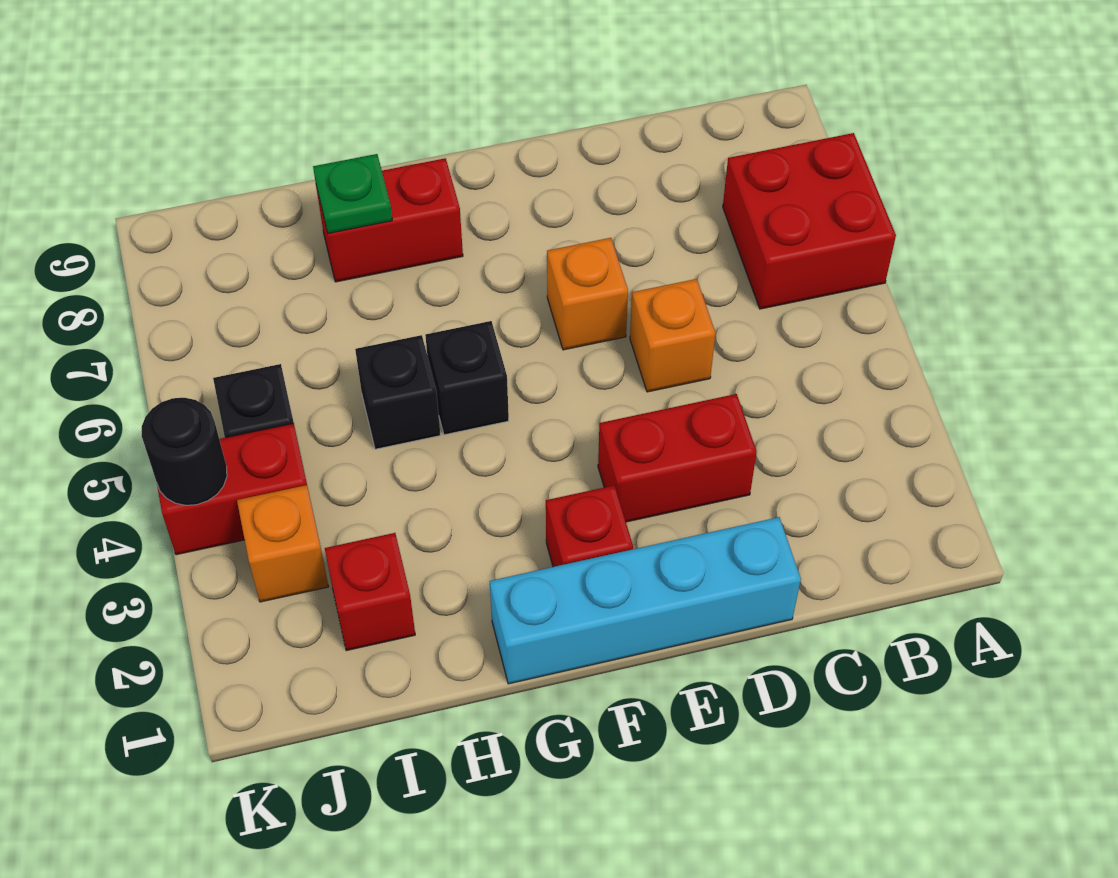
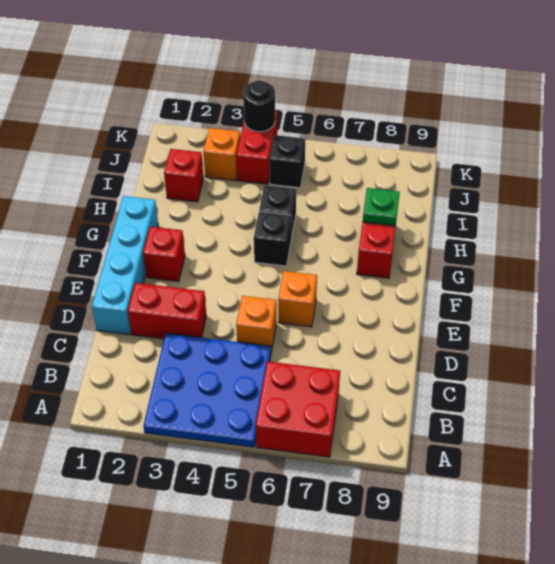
none -> blue plate A3:C5 level 1
red brick D3:E3 level 1 -> red brick D2:D3 level 1

